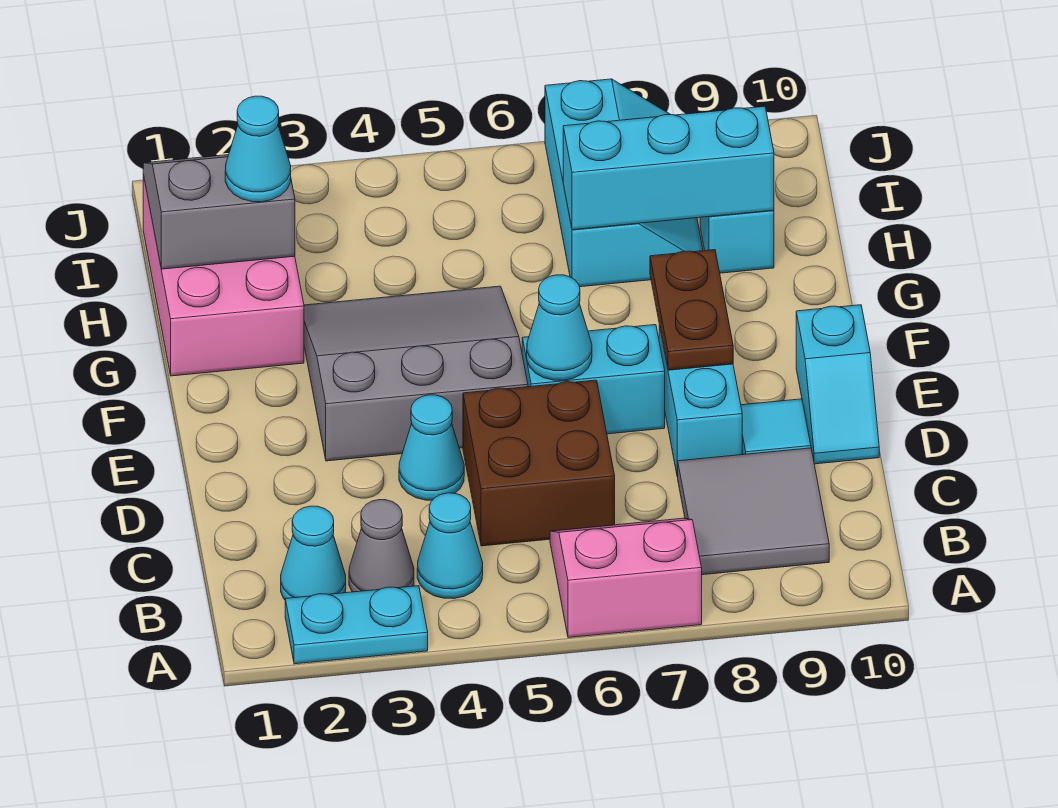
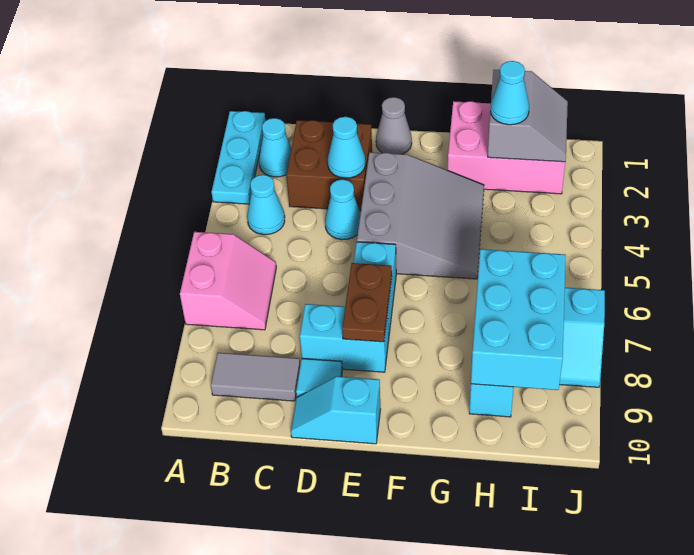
cyan plate A2:A3 level 1 -> cyan plate A1:A3 level 1
grey cone B3 level 1 -> grey cone E1 level 1
grey tile B8:C9 level 1 -> grey tile B9:C9 level 1
brown brick C5:D6 level 1 -> brown brick C2:D3 level 1
cyan cone E6 level 2 -> cyan cone D3 level 2
brown plate E8:F8 level 2 -> brown plate E7:E8 level 2
cyan brick H7:H9 level 2 -> cyan brick H7:I9 level 2

